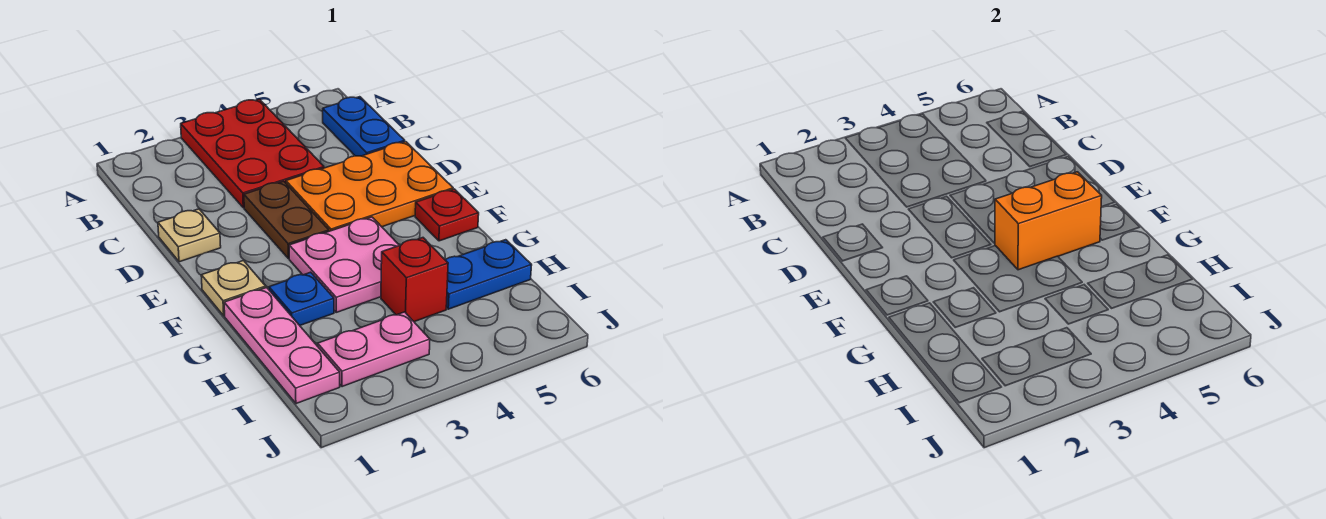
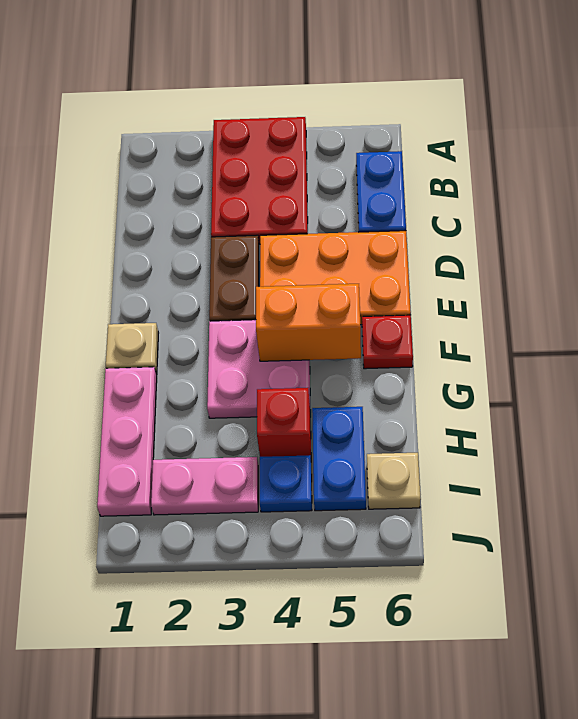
tan plate D1 level 1 -> tan plate I6 level 1
blue plate G2 level 1 -> blue plate I4 level 1
blue plate H5:H6 level 1 -> blue plate H5:I5 level 1

